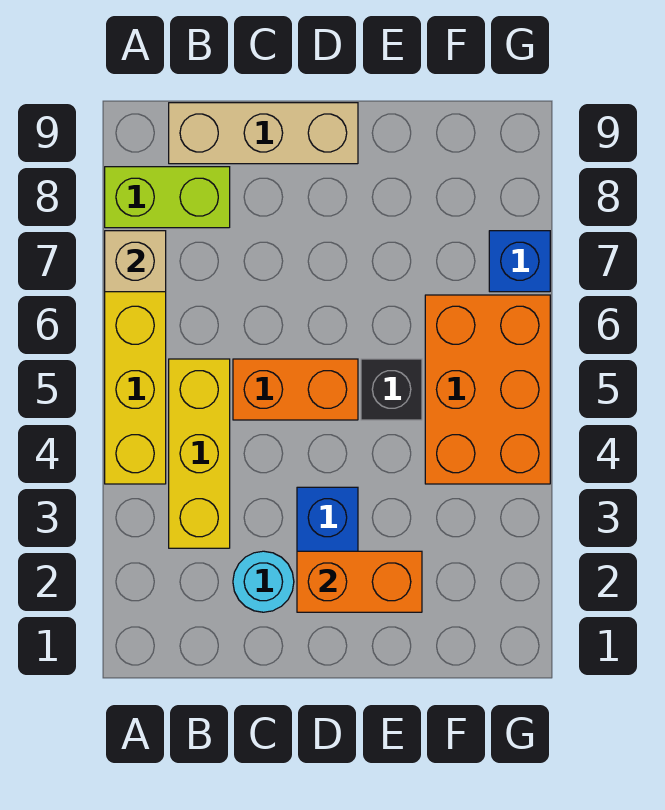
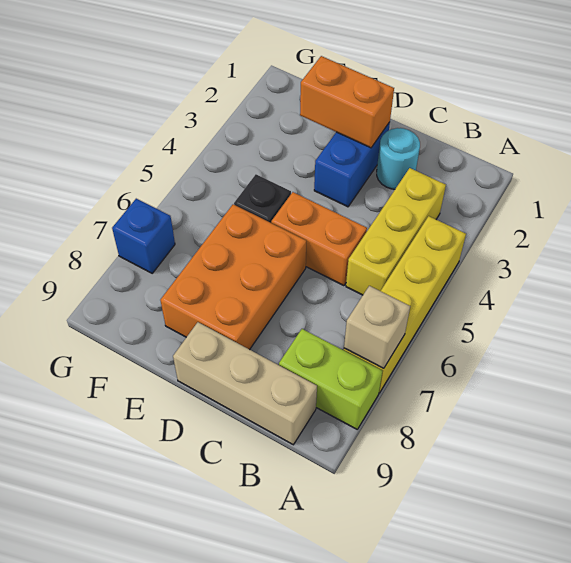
orange brick F4:G6 level 1 -> orange brick D6:E8 level 1

